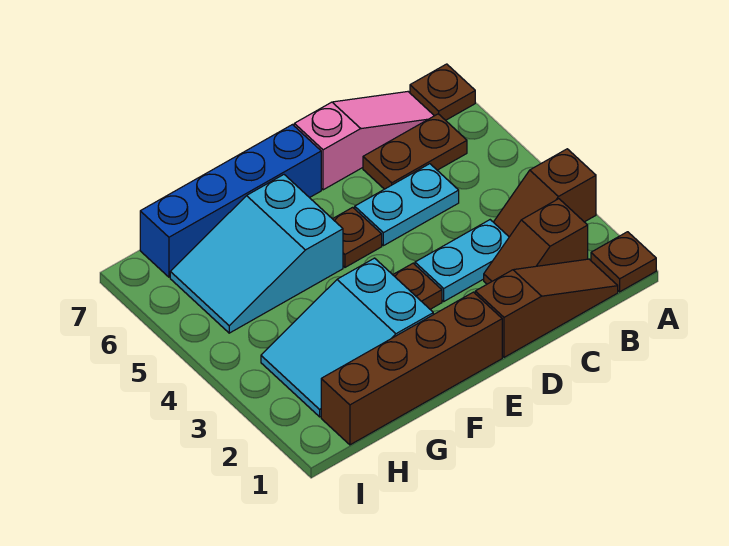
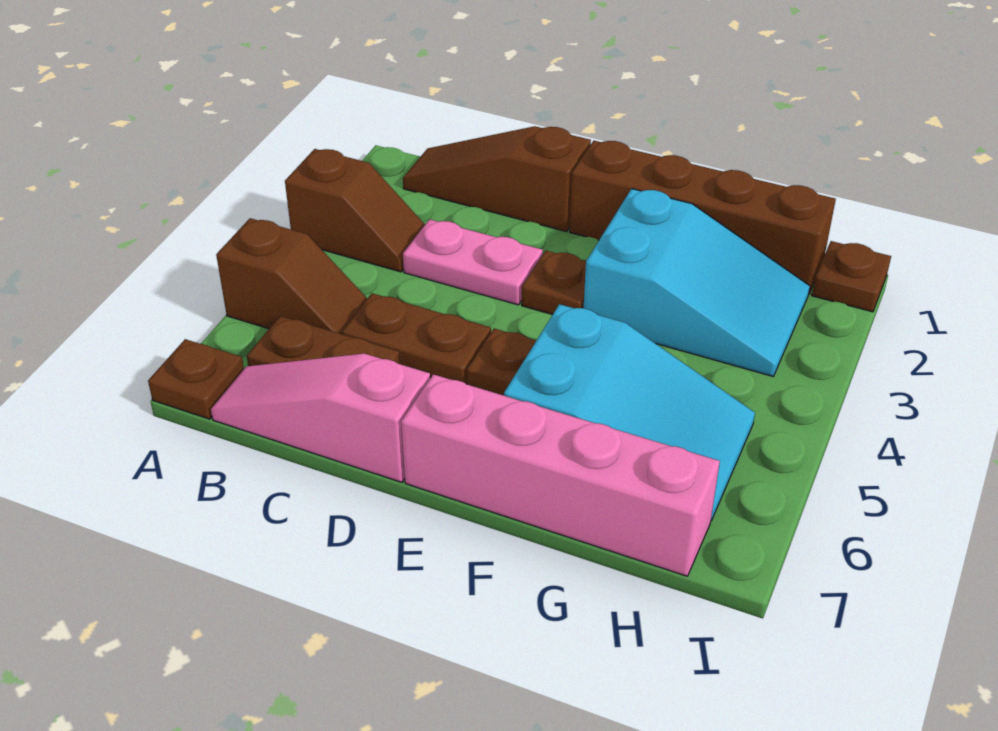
brown plate A1 level 1 -> brown plate I1 level 1
brown slope B2:C2 level 1 top B -> brown slope A5:B5 level 1 top A
cyan plate C3:D3 level 1 -> pink plate C3:D3 level 1
cyan plate C5:D5 level 1 -> brown plate C5:D5 level 1
blue brick E7:H7 level 1 -> pink brick E7:H7 level 1

